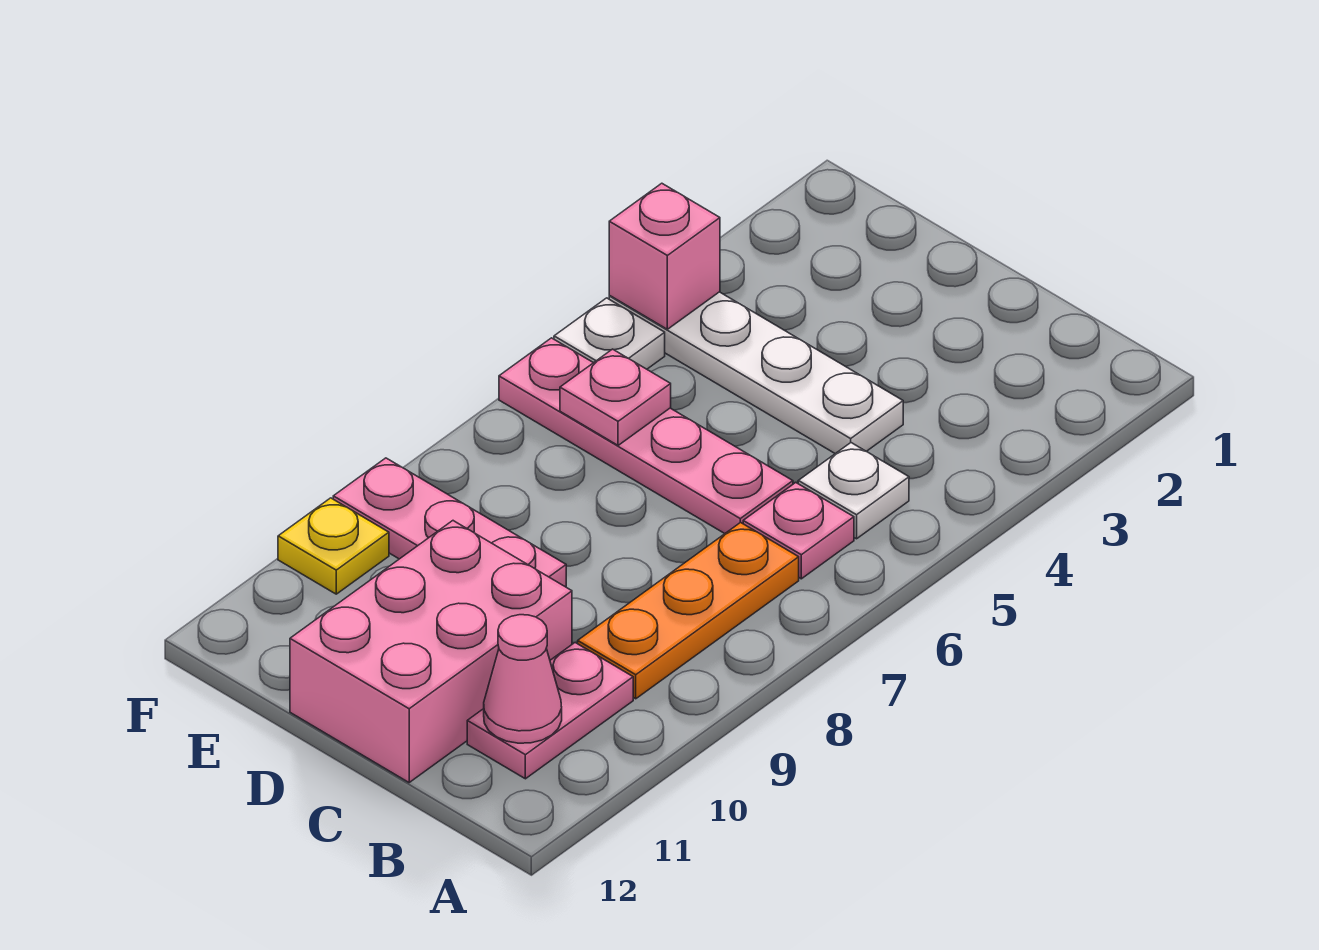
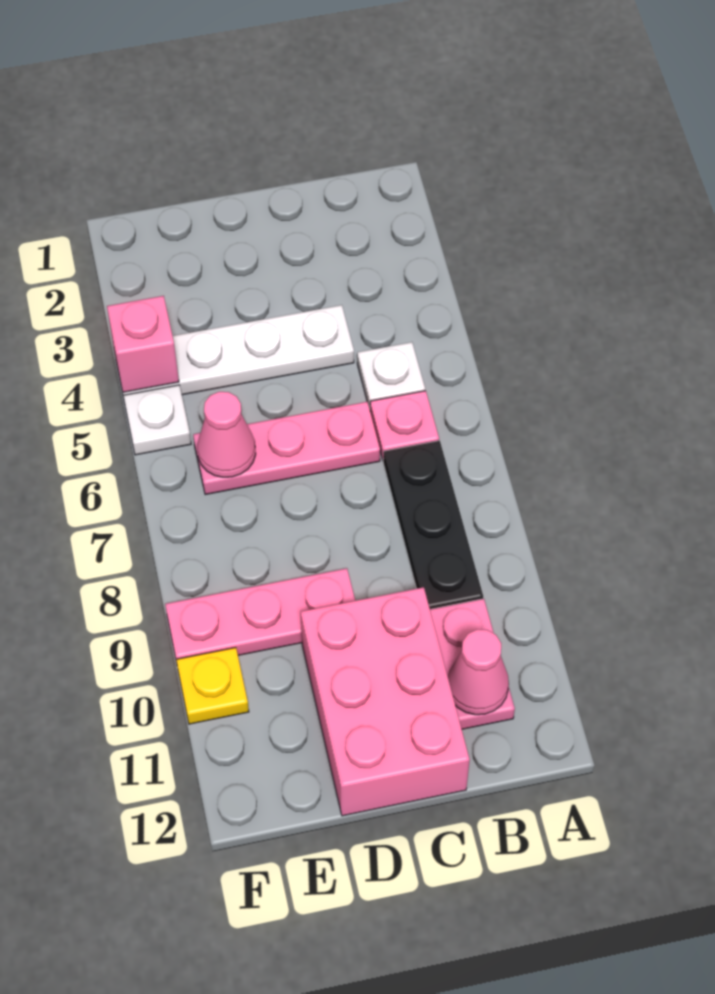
orange plate B7:B9 level 1 -> black plate B7:B9 level 1
pink plate C6:F6 level 1 -> pink plate C6:E6 level 1
pink plate E6 level 2 -> pink cone E6 level 2

